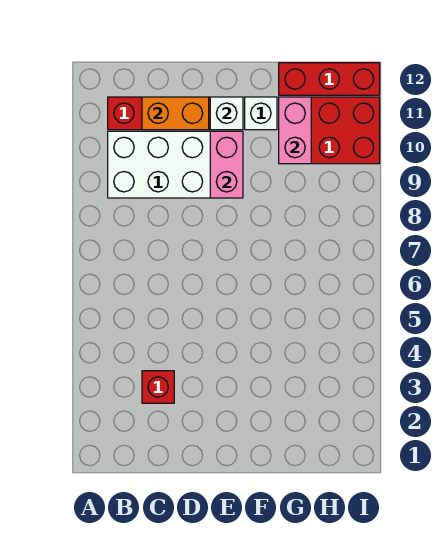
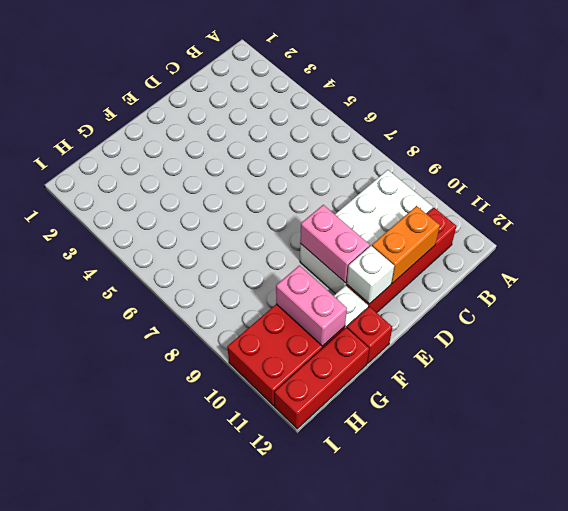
red brick C3 level 1 -> red brick F12 level 1

